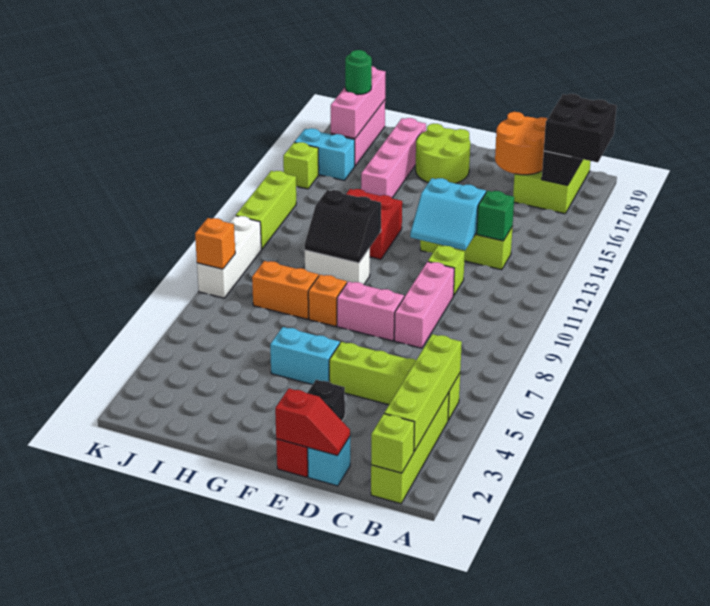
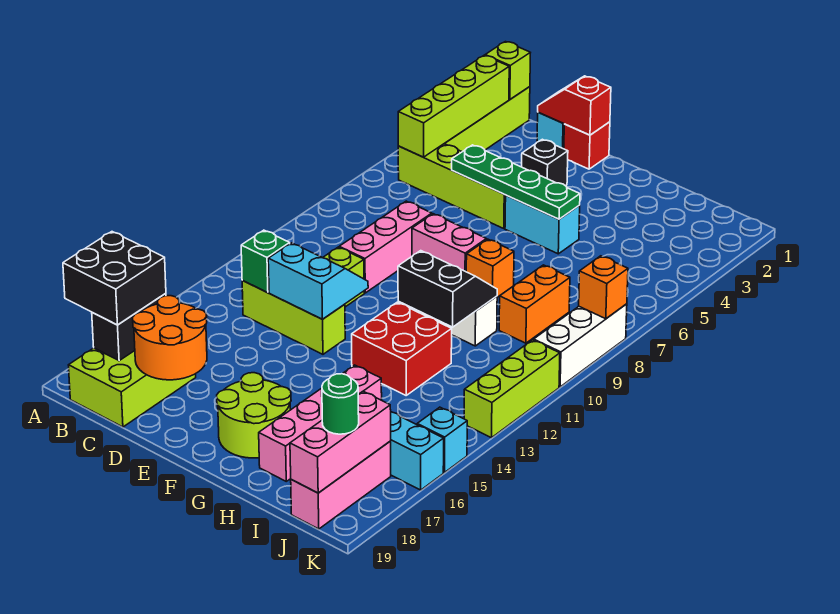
none -> green plate D5:G5 level 2
orange brick H8:I8 level 1 -> orange brick I8:I9 level 1
lime brick K15 level 1 -> cyan brick K15 level 1

